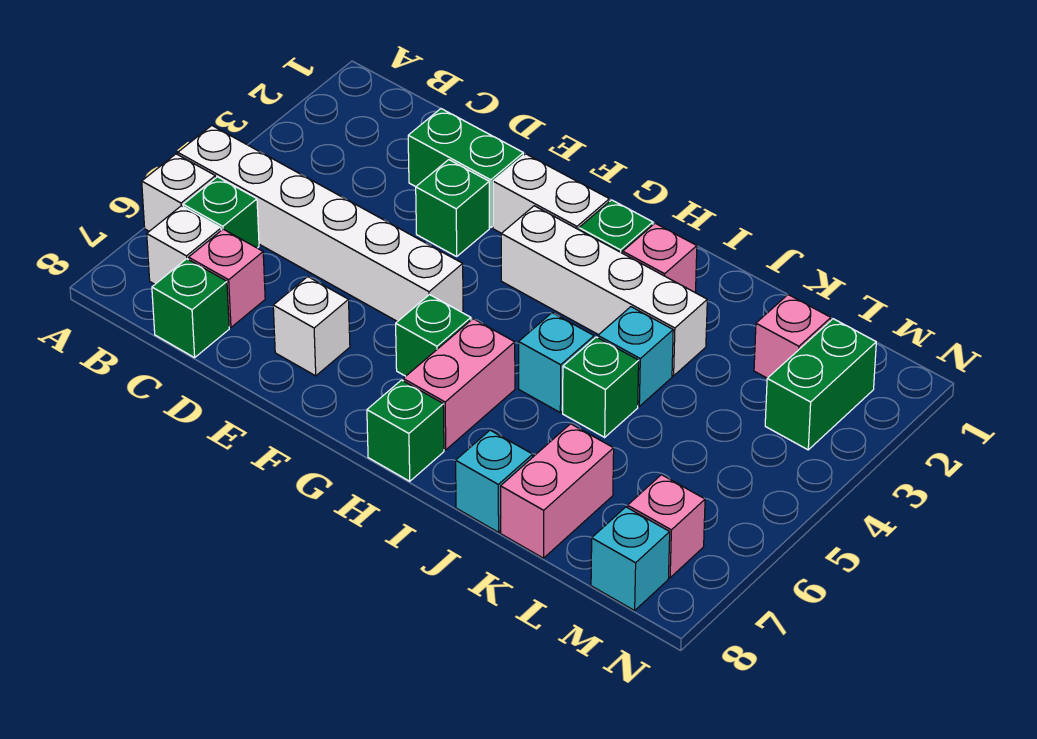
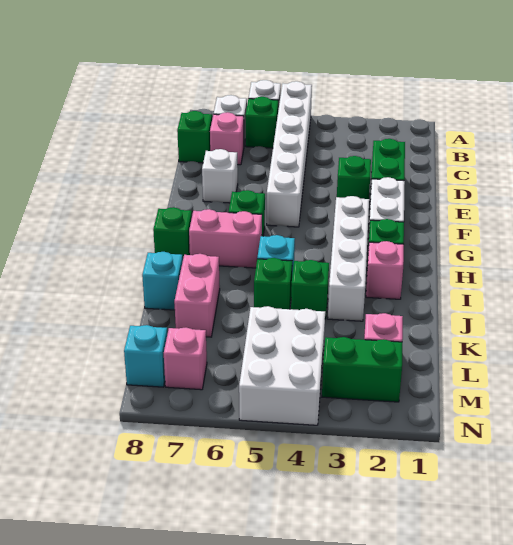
cyan brick J4 level 1 -> green brick J4 level 1
pink brick K7:K8 level 1 -> pink brick J7:K7 level 1
none -> white brick L4:N5 level 1

